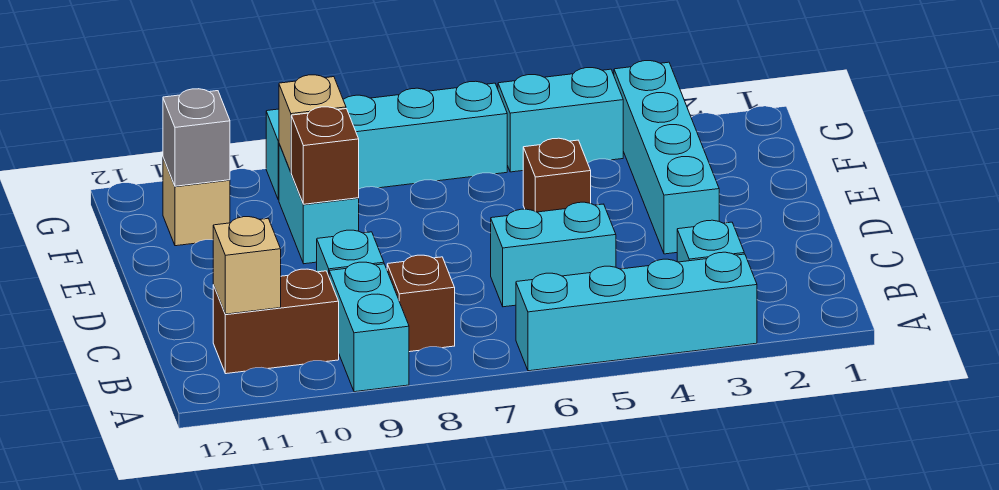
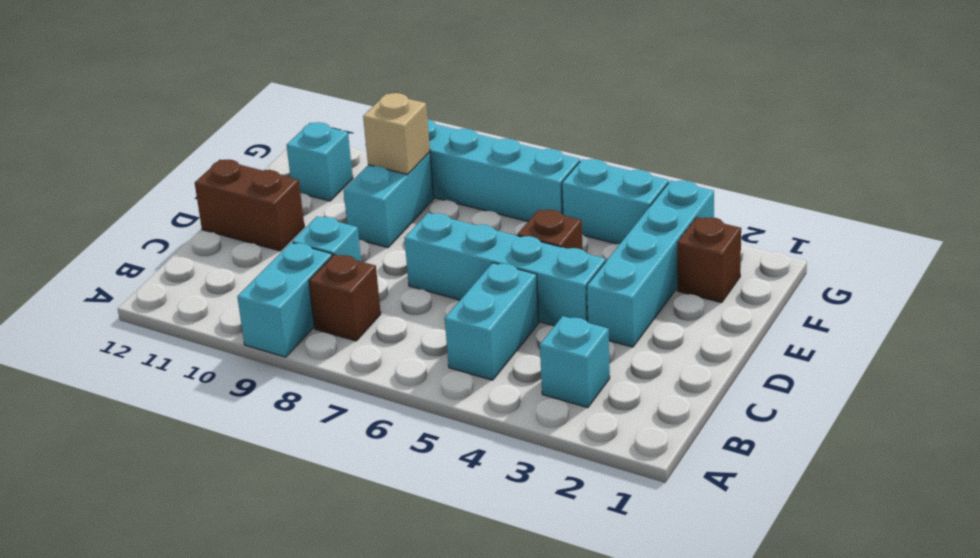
cyan brick A3:A6 level 1 -> cyan brick D4:D7 level 1
brown brick B10:B11 level 1 -> brown brick D11:D12 level 1
tan brick B11 level 2 -> none
cyan brick C5:C6 level 1 -> cyan brick B5:C5 level 1
brown brick E9 level 2 -> brown brick F2 level 1
tan brick F11 level 1 -> cyan brick F11 level 1
grey brick F11 level 2 -> none

